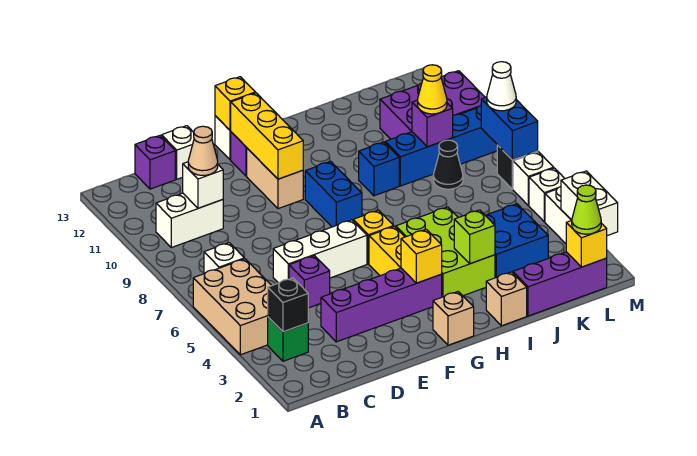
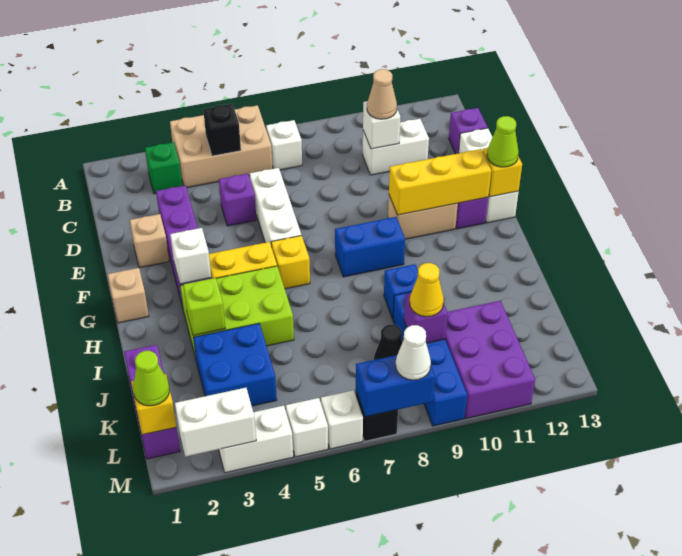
black brick B3 level 2 -> black brick B5 level 2
white brick B10:C10 level 1 -> white brick C10:C11 level 1
none -> lime cone F13 level 3
yellow brick G3 level 2 -> white brick G3 level 2
tan brick I1 level 1 -> tan brick E2 level 1

